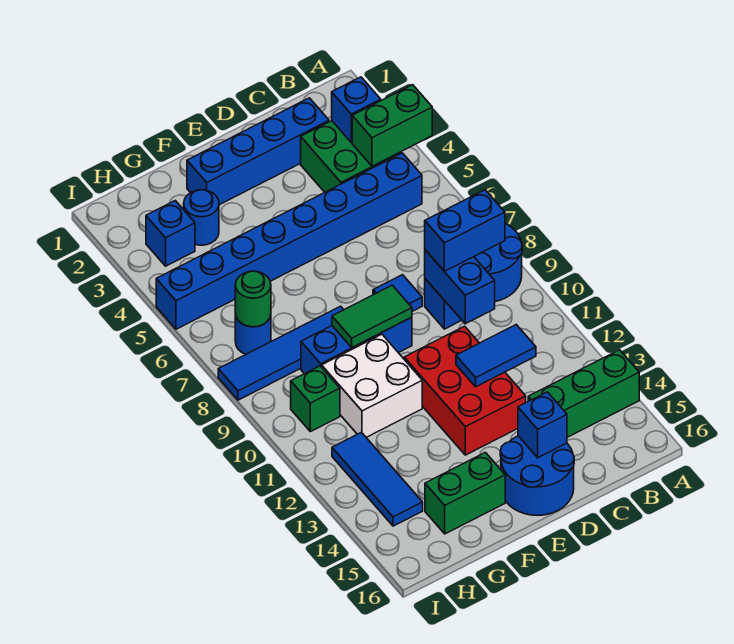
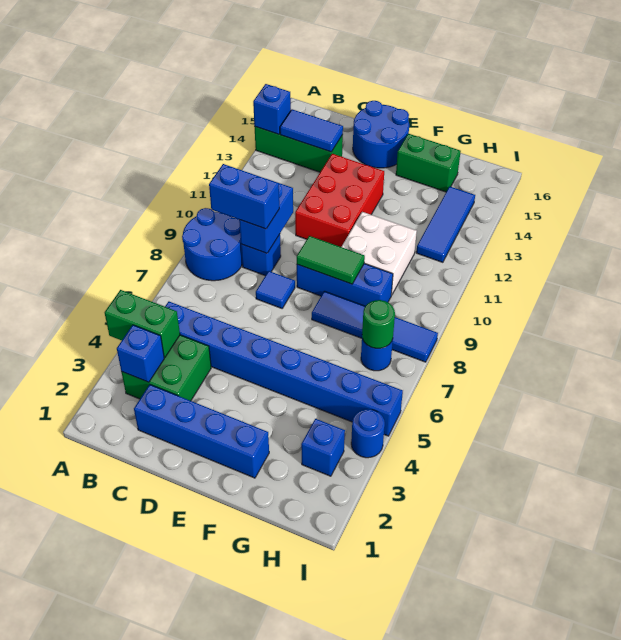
blue tile C12:D12 level 2 -> blue tile B14:C14 level 2
blue brick D15 level 2 -> blue brick A14 level 2
blue round brick G3 level 1 -> blue round brick I4 level 1
green brick H10 level 1 -> none

